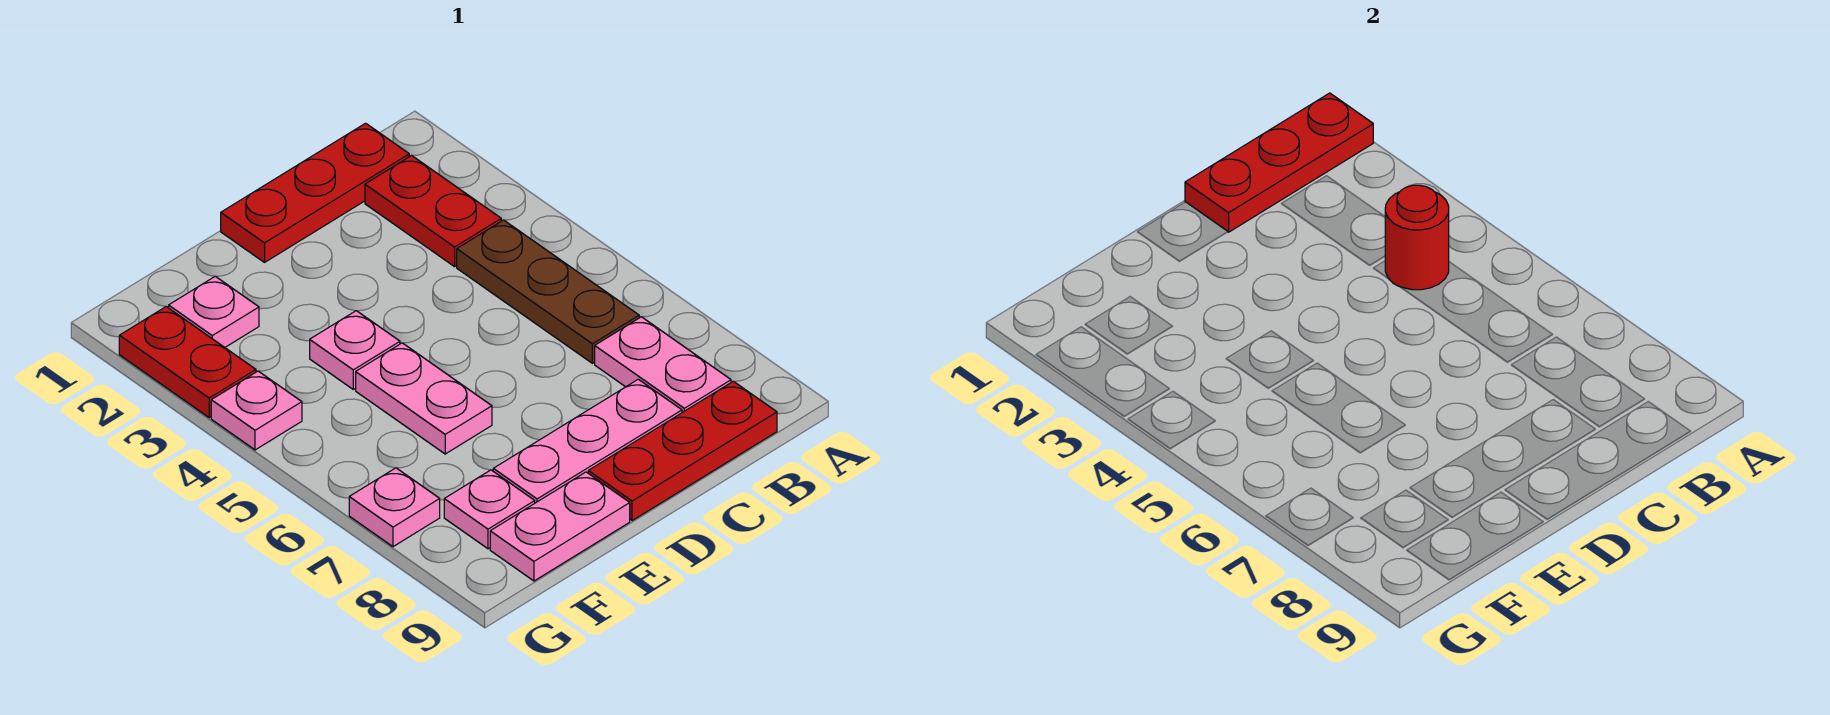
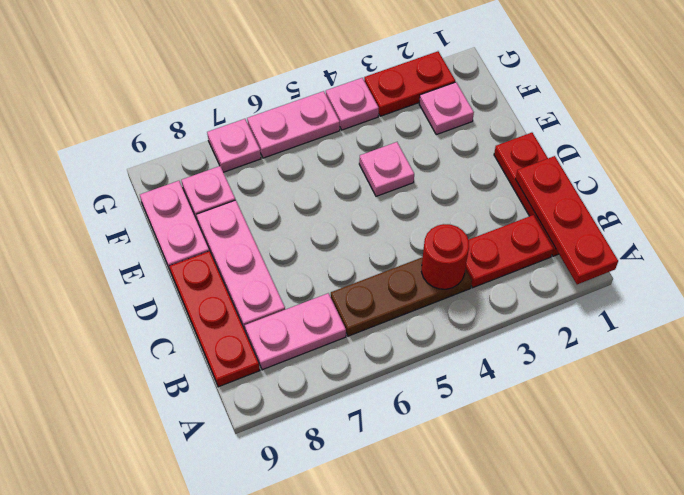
pink plate E5:E6 level 1 -> pink plate G5:G6 level 1

